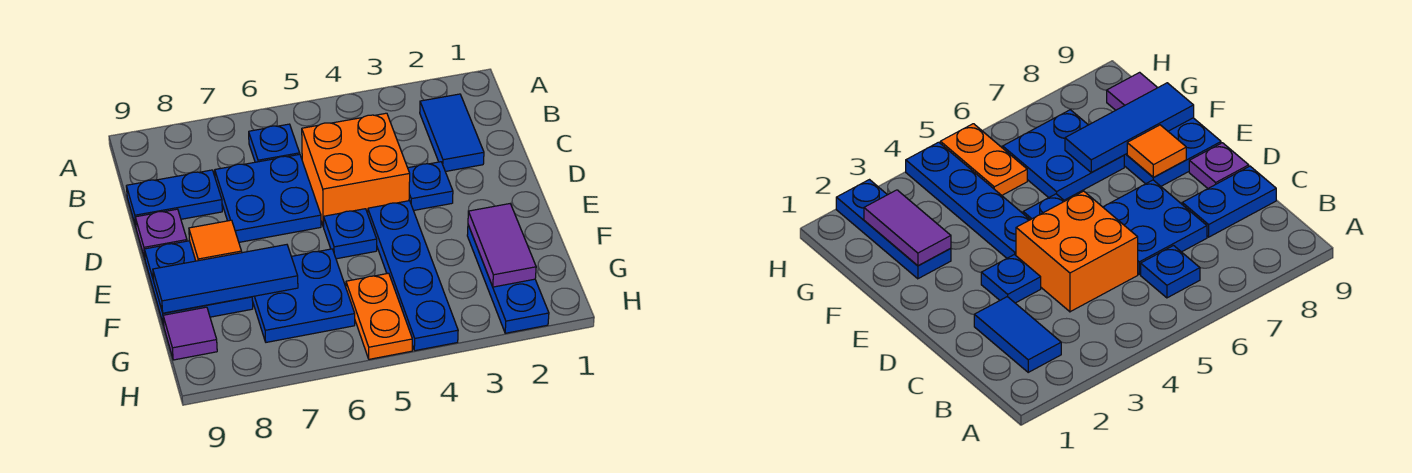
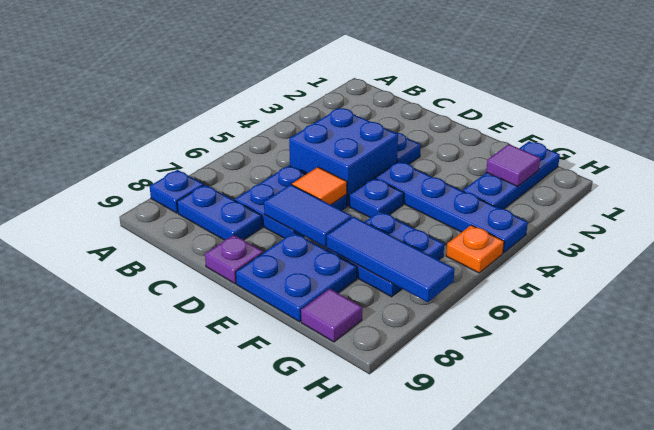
blue tile B2:C2 level 1 -> blue tile D7:E7 level 2
blue plate B6 level 1 -> blue plate A8 level 1
orange brick C4:D5 level 1 -> blue brick C4:D5 level 1
blue plate C8:C9 level 1 -> blue plate B8:C8 level 1
orange tile E8 level 2 -> orange tile D6 level 2
blue plate F2:H2 level 1 -> blue plate G1:G3 level 1
purple tile F2:G2 level 2 -> purple tile G2 level 2
blue tile F7:F9 level 2 -> blue tile F7:H7 level 2
orange plate G5:H5 level 1 -> orange plate H5 level 1

